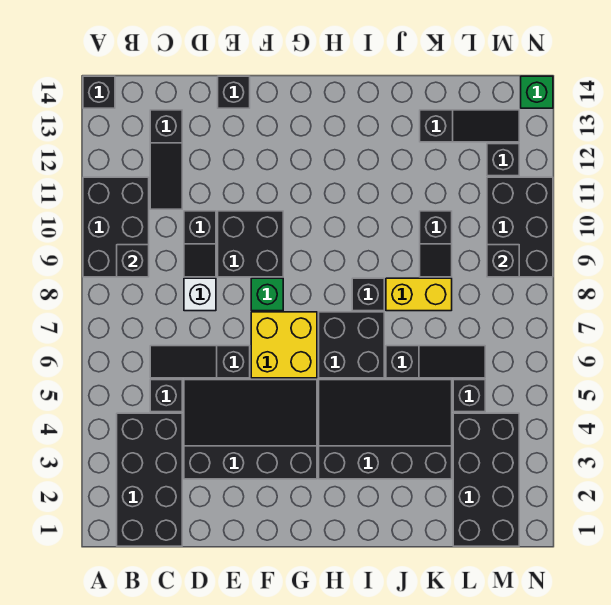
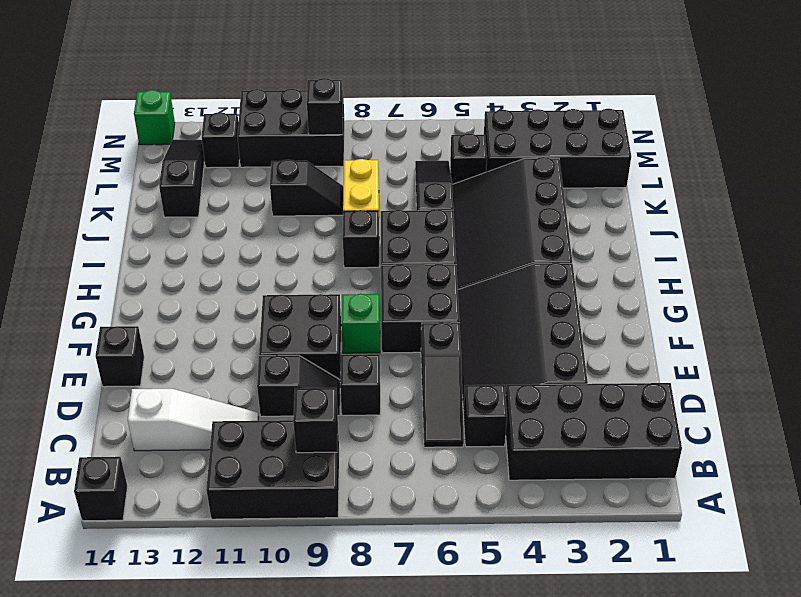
black slope C11:C13 level 1 top 13 -> white slope C11:C13 level 1 top 13
white brick D8 level 1 -> black brick D8 level 1
yellow brick F6:G7 level 1 -> black brick F6:G7 level 1

